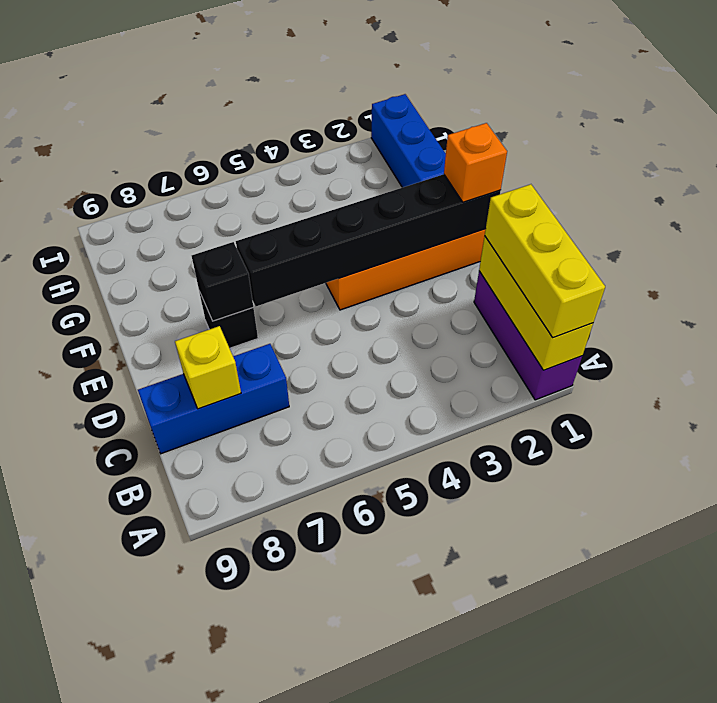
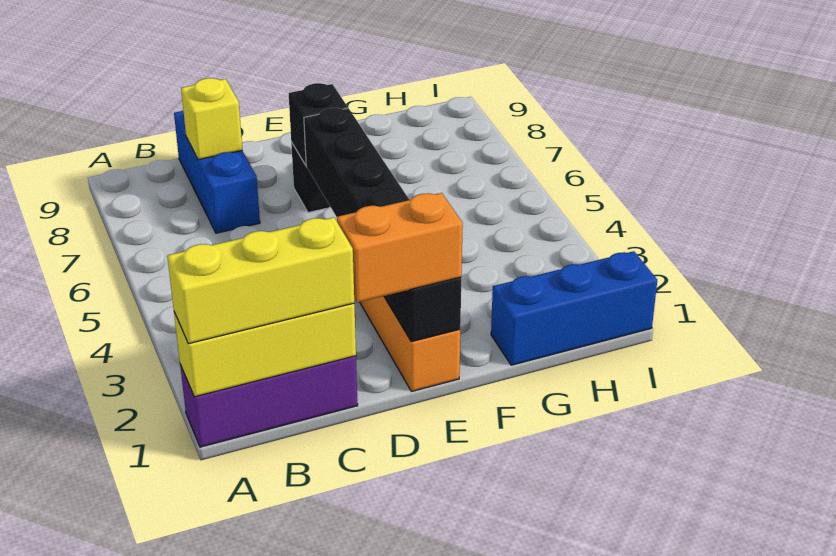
orange brick E1 level 3 -> orange brick D1:E1 level 3

